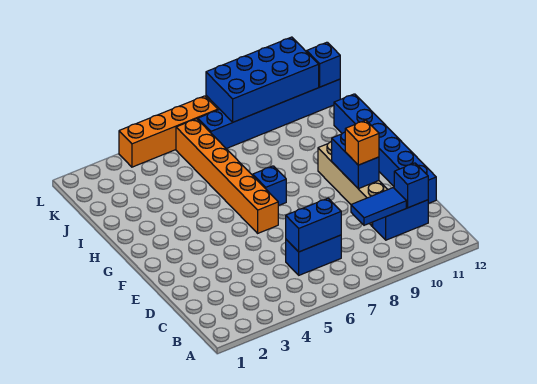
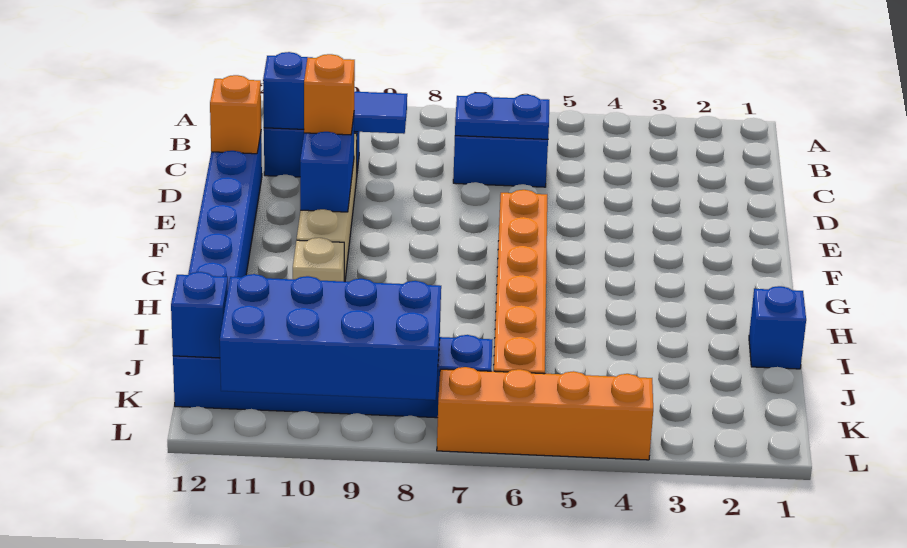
blue brick C6:C7 level 2 -> blue plate C6:C7 level 2
none -> orange brick D12 level 2
blue brick G7 level 1 -> blue brick I1 level 1
none -> tan brick H10 level 1

